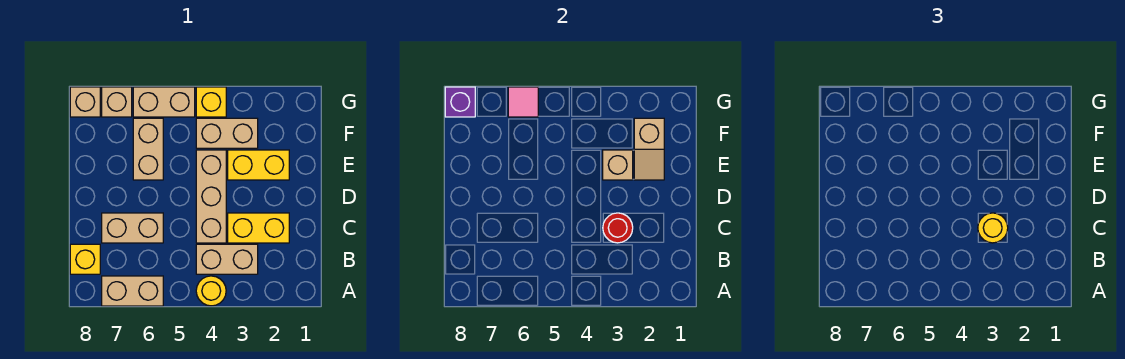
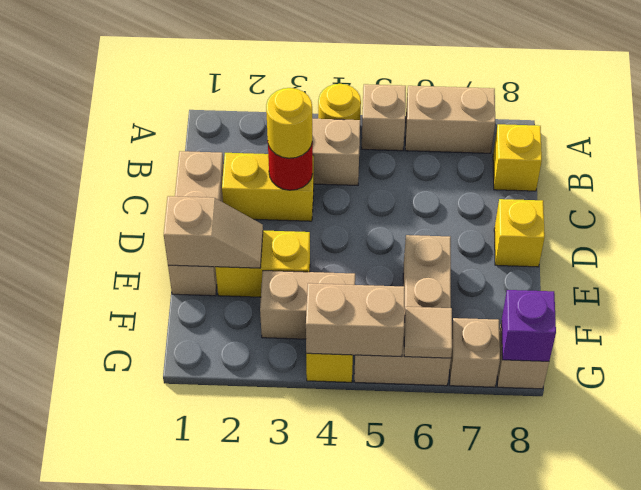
tan brick C4:E4 level 1 -> tan brick C1:E1 level 1
tan brick C6:C7 level 1 -> tan brick G4:G5 level 2
none -> yellow brick D8 level 1
tan slope E2:F2 level 2 top F -> tan slope E1:E2 level 2 top 1
tan brick E3 level 2 -> tan brick A5 level 1
pink tile G6 level 2 -> tan tile G6 level 2

